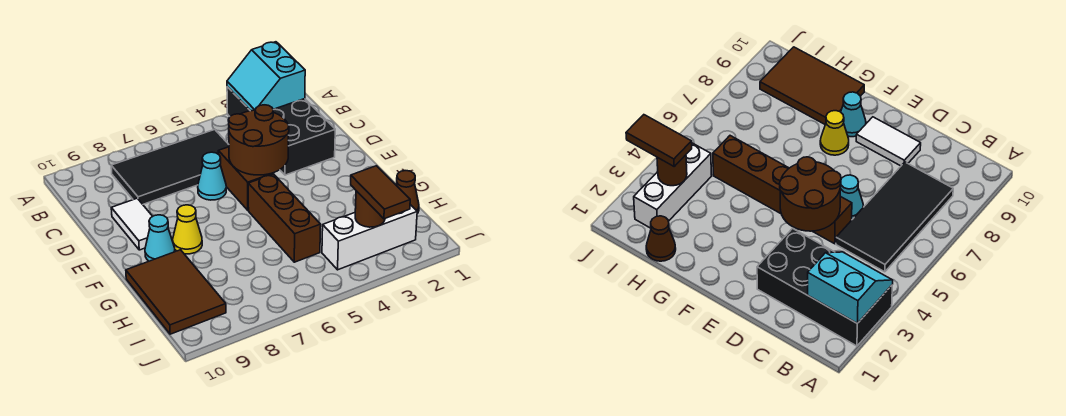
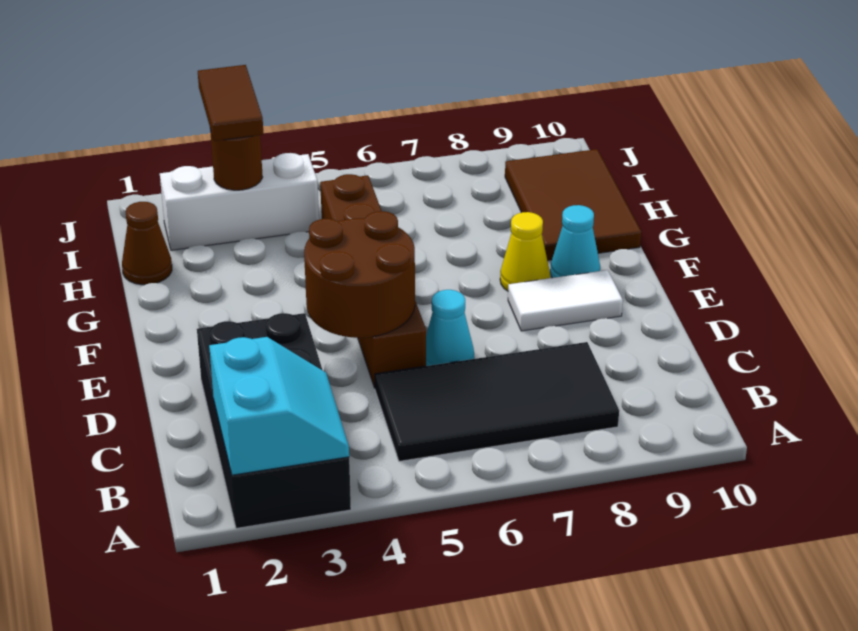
white tile D9:E9 level 1 -> white tile E8:E9 level 1

